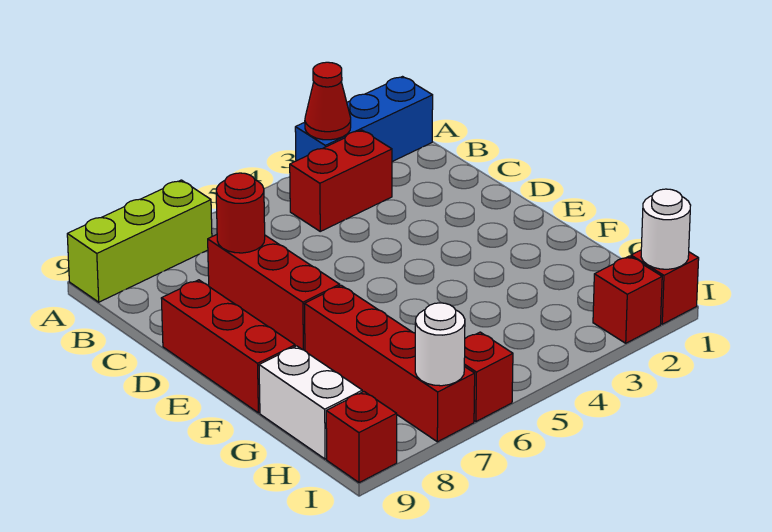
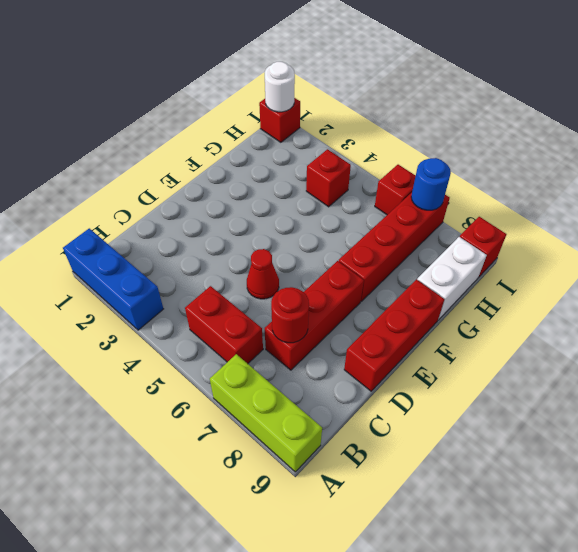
red cone A3 level 2 -> red cone D5 level 1
red brick B3:B4 level 1 -> red brick B5:B6 level 1
red brick I2 level 1 -> red brick H4 level 1
white round brick I7 level 2 -> blue round brick I7 level 2

